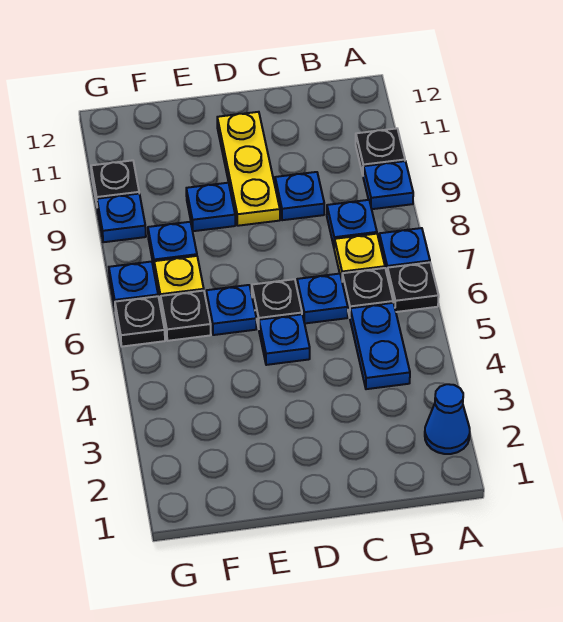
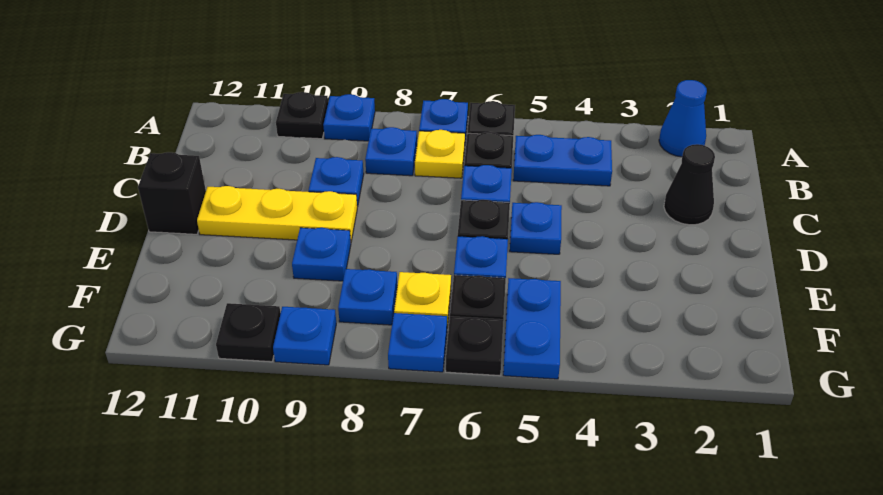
none -> black cone C2 level 1
none -> black brick D12 level 1
none -> blue plate F5:G5 level 1

